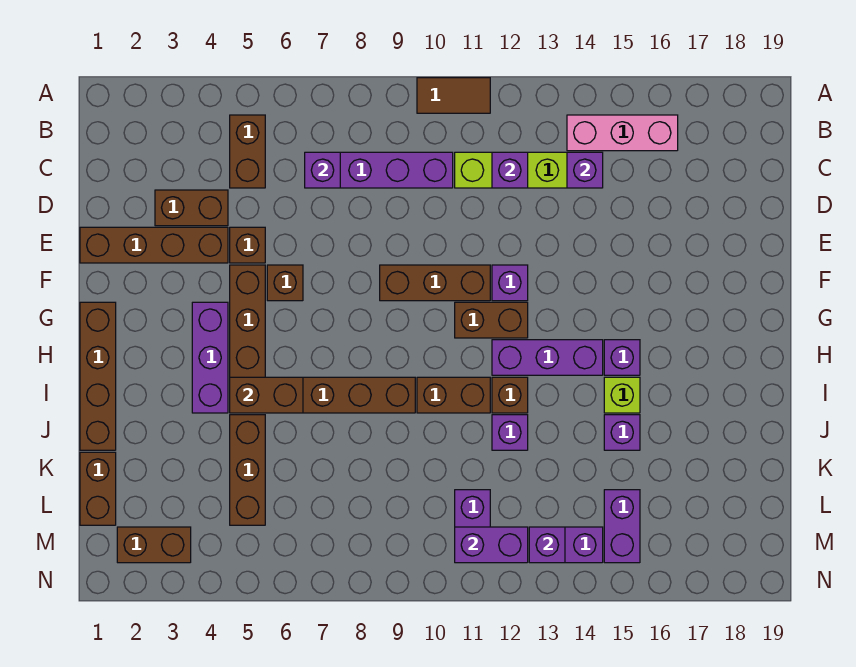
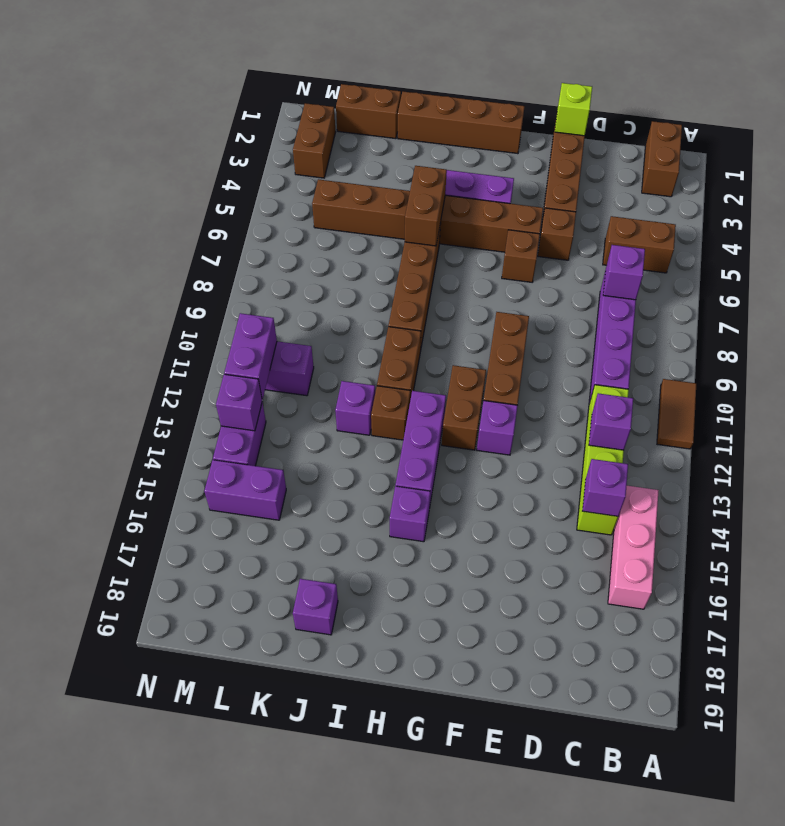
brown brick D3:D4 level 1 -> brown brick B1:B2 level 1
lime brick I15 level 1 -> lime brick E1 level 2
purple brick J15 level 1 -> purple brick J18 level 1

